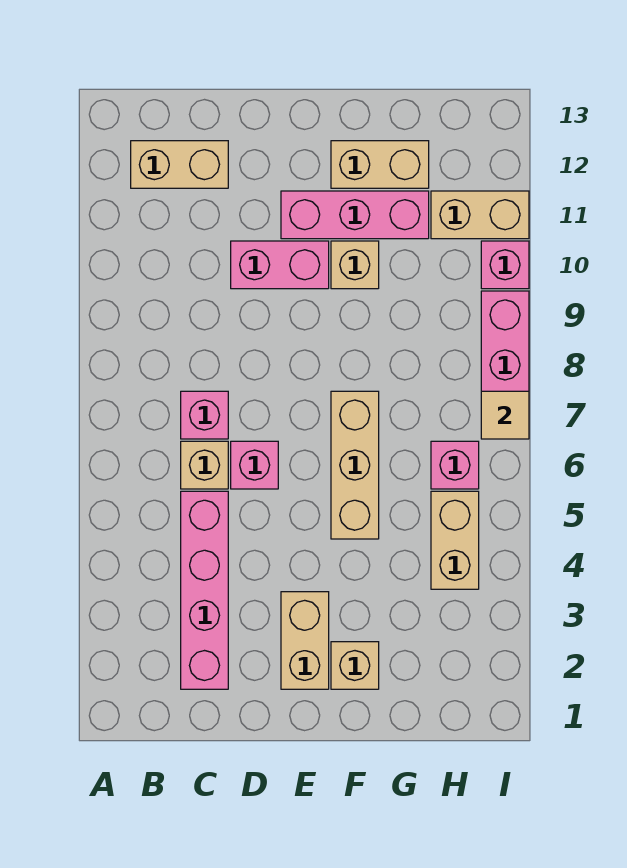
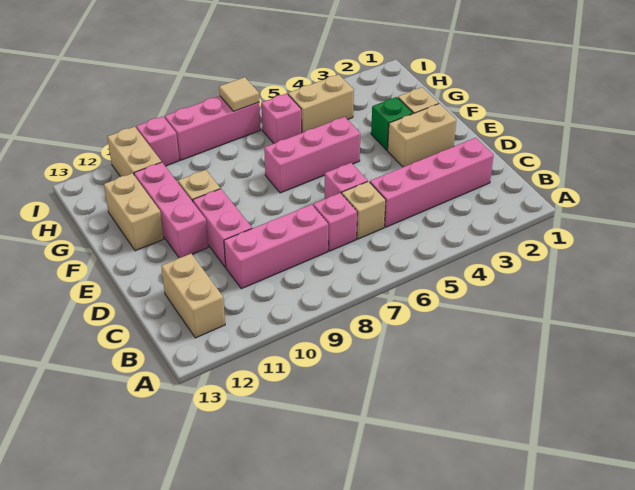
none -> pink brick C8:C10 level 1
none -> green brick F3 level 1
tan brick F5:F7 level 1 -> pink brick F5:F7 level 1

